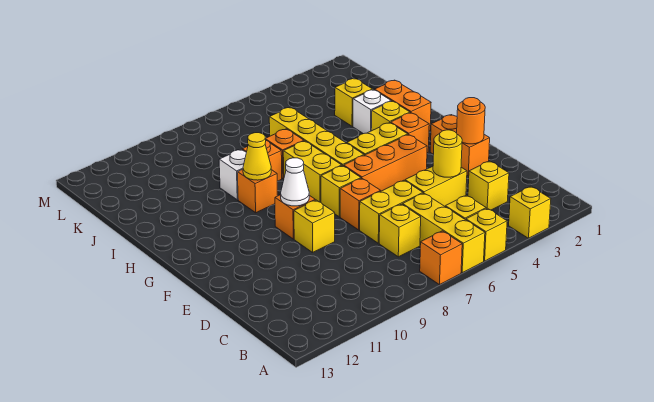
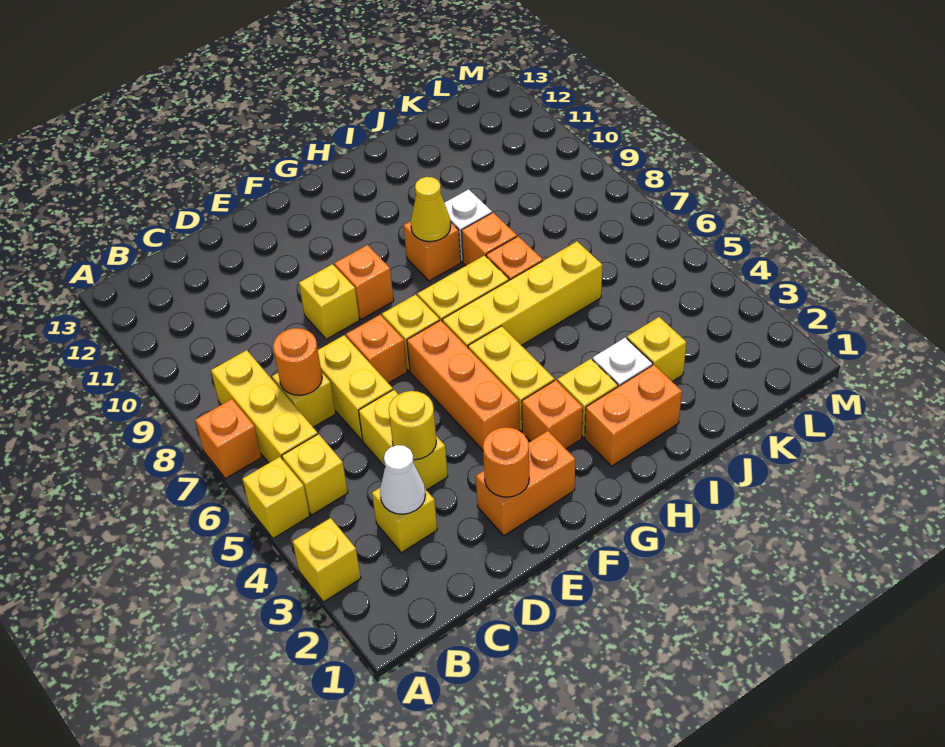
yellow brick A6:C6 level 1 -> yellow brick B6:B8 level 1
none -> orange round brick C7 level 2
white cone F9 level 2 -> white cone C3 level 2

